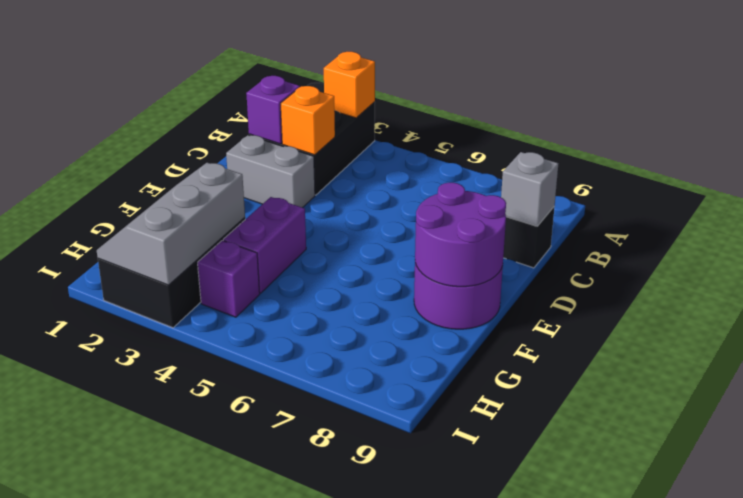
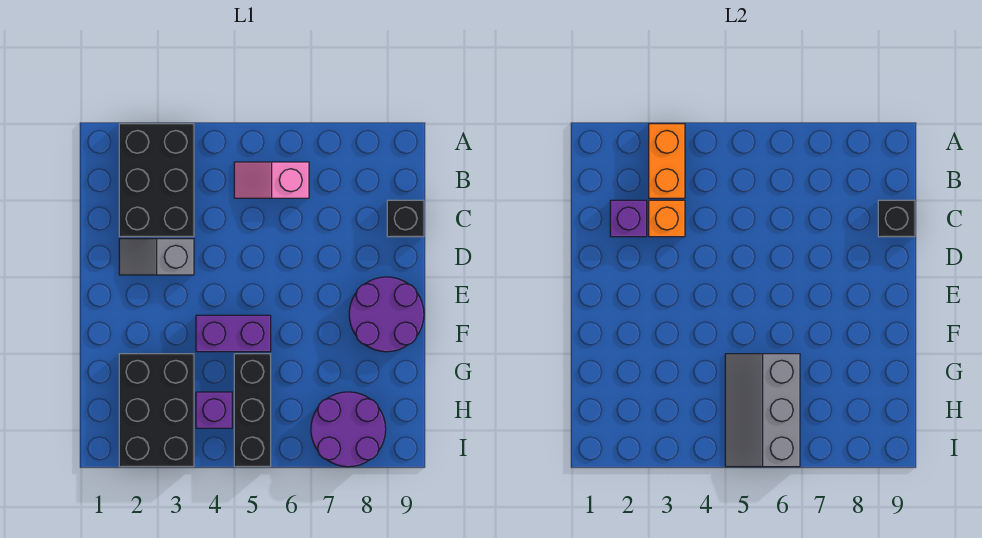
orange brick A3 level 2 -> orange brick A3:B3 level 2
none -> pink slope B5:B6 level 1 top 6
grey brick C9 level 2 -> black brick C9 level 2
grey brick D2:D3 level 1 -> grey slope D2:D3 level 1 top 3
purple round brick E8:F9 level 2 -> purple round brick H7:I8 level 1
purple brick F4:G4 level 1 -> purple brick F4:F5 level 1
grey slope G2:I3 level 2 top 3 -> grey slope G5:I6 level 2 top 6
none -> black brick G5:I5 level 1

